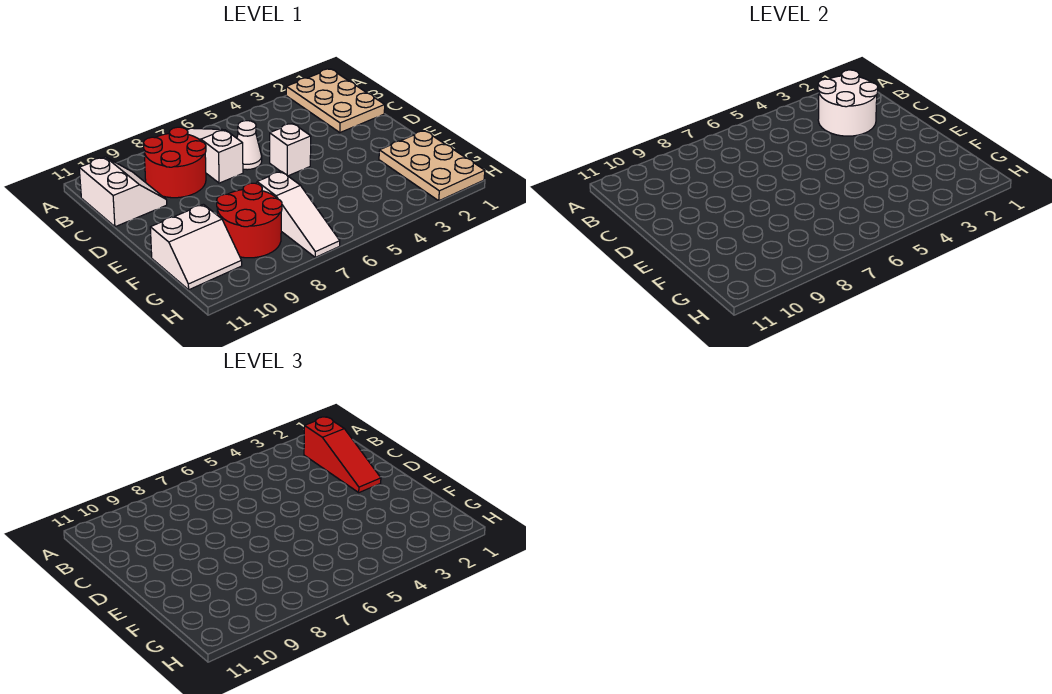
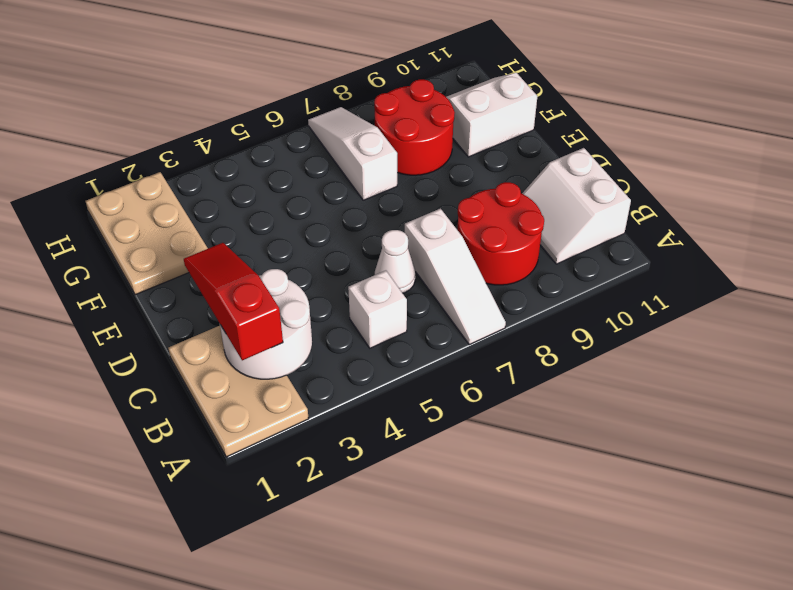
white brick D5 level 1 -> white brick B5 level 1

